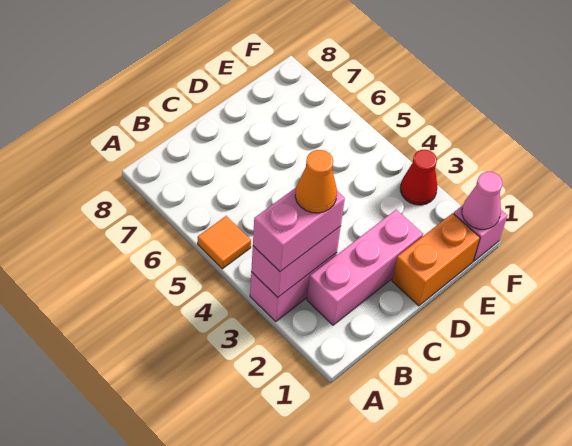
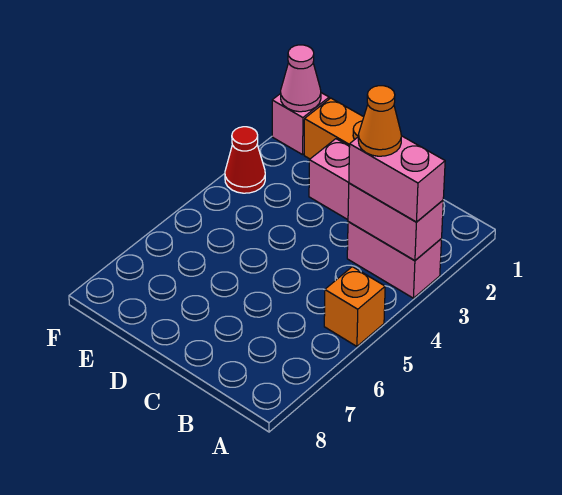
orange tile A5 level 1 -> orange brick A5 level 1

